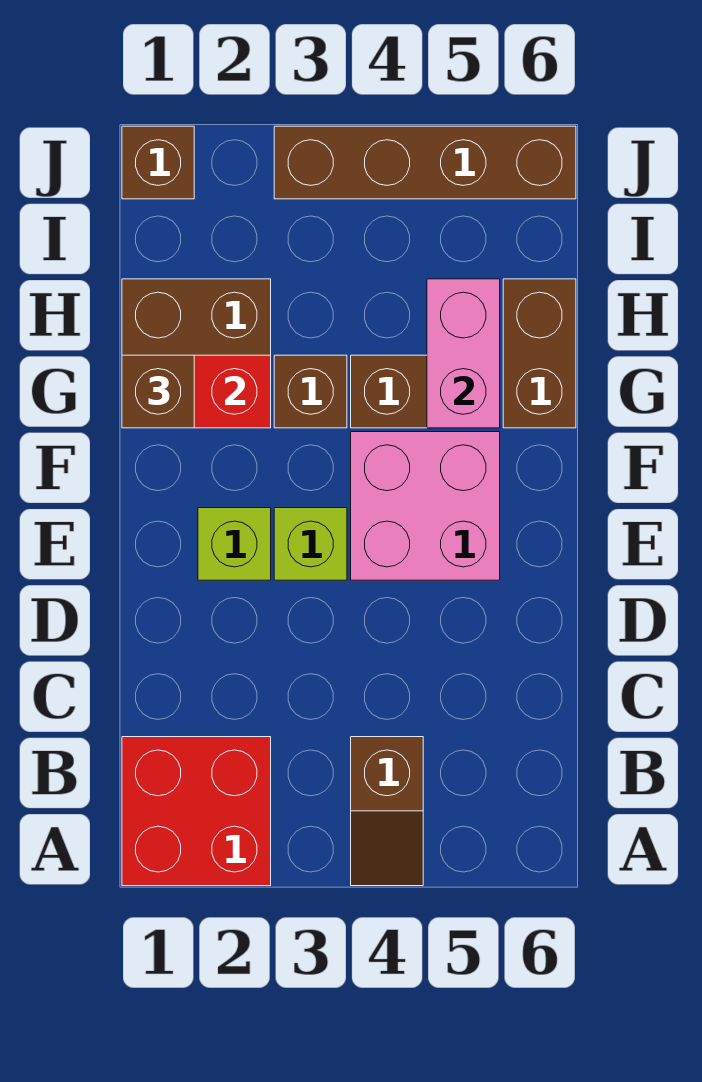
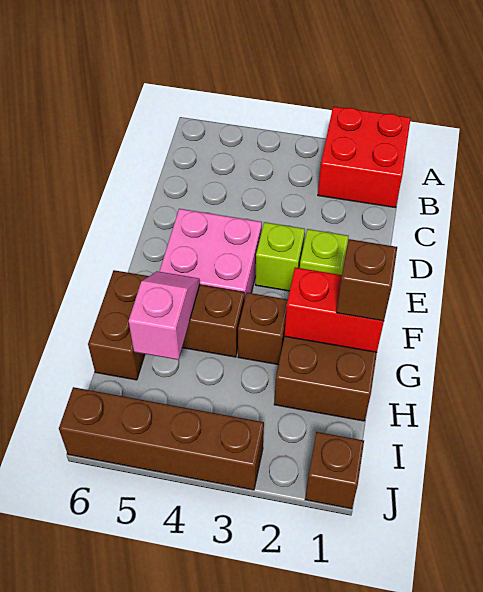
brown slope A4:B4 level 1 top B -> none
pink brick G5:H5 level 2 -> pink slope G5:H5 level 2 top H

